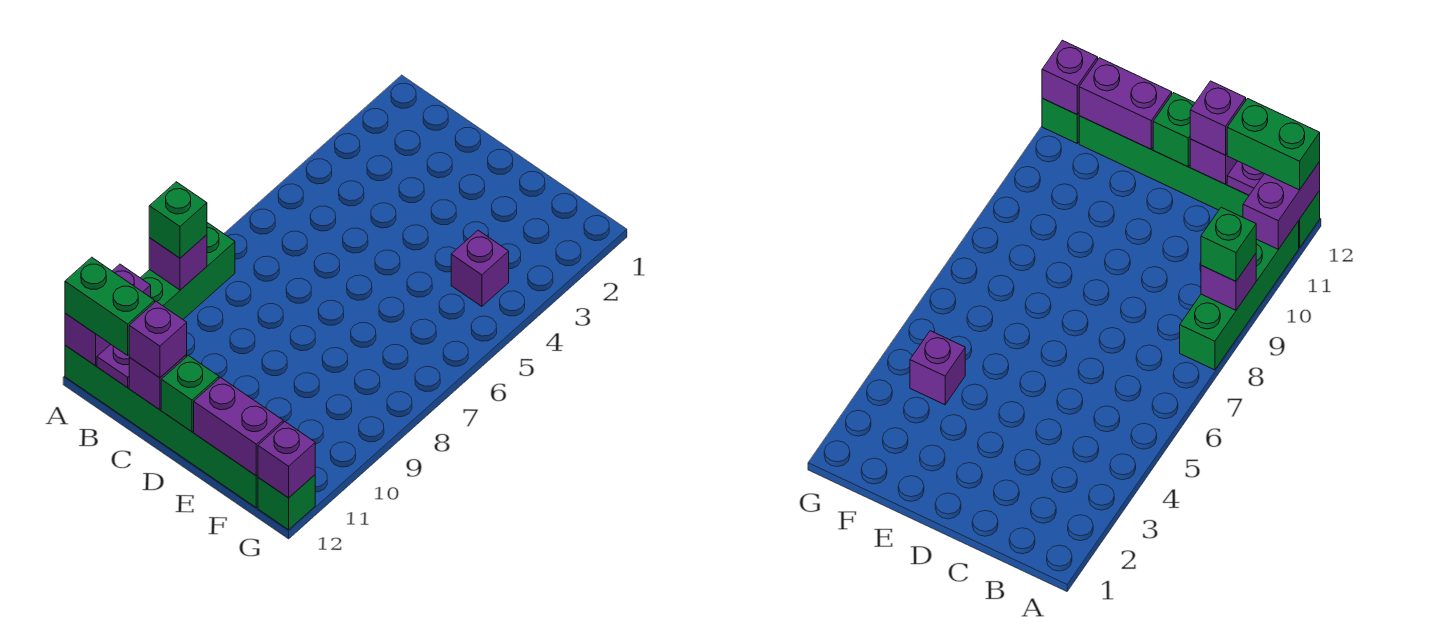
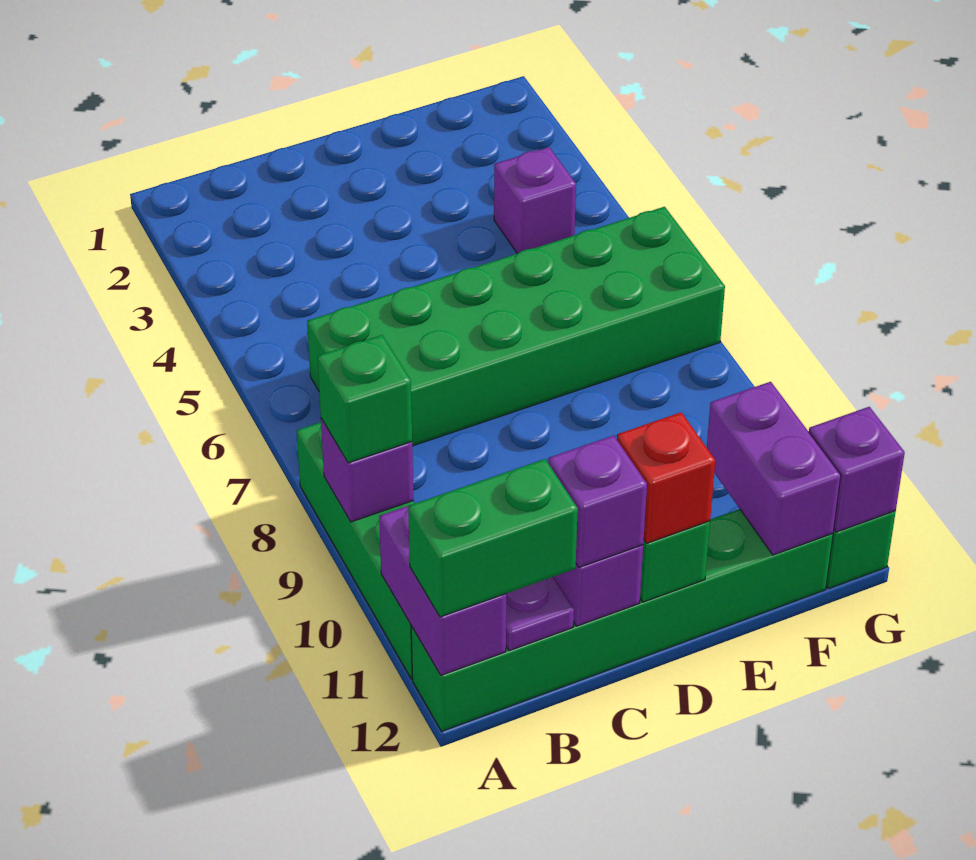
none -> green brick B6:G7 level 1
none -> red brick D12 level 3
purple brick E12:F12 level 2 -> purple brick F11:F12 level 2

